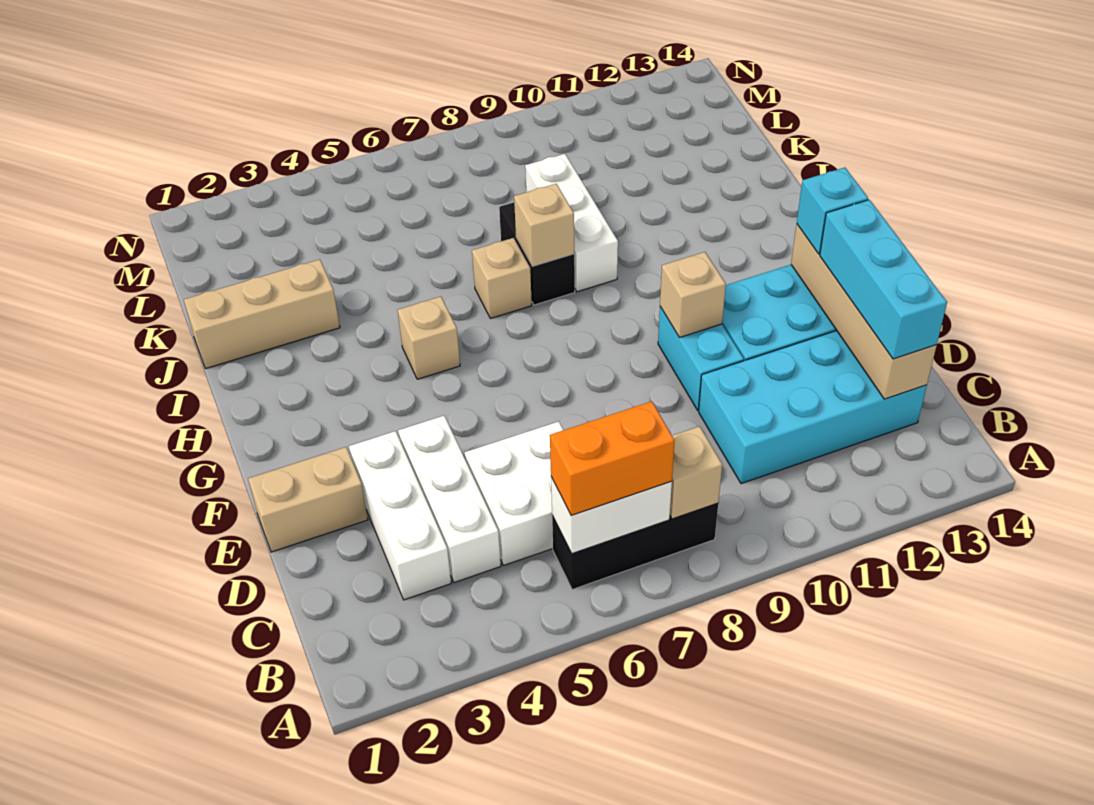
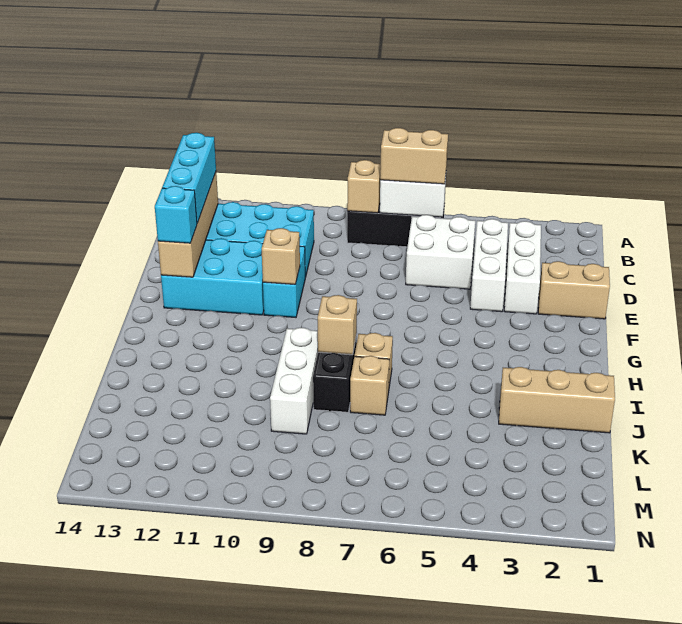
orange brick B6:B7 level 3 -> tan brick B6:B7 level 3
tan brick H5 level 1 -> tan brick J7 level 1

